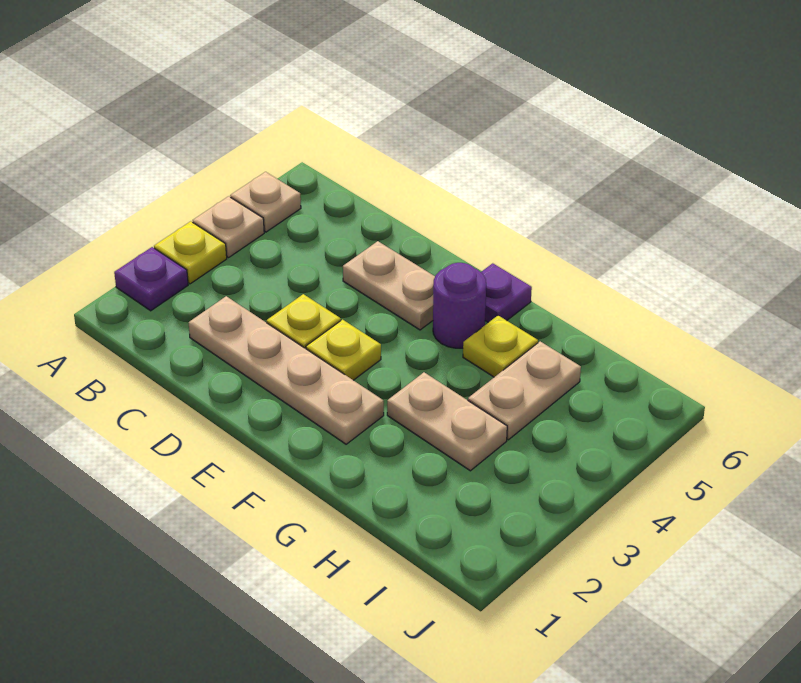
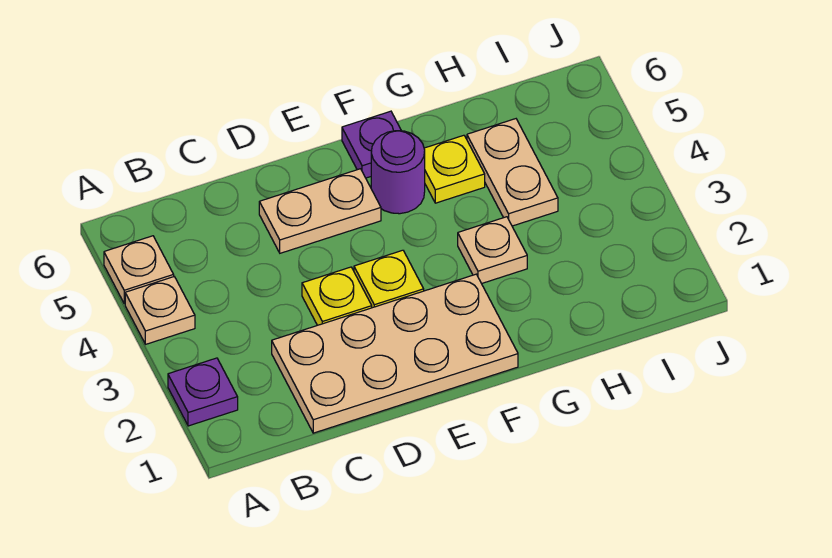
yellow plate A3 level 1 -> none
tan plate C2:F2 level 1 -> tan plate C1:F2 level 1
tan plate G3:H3 level 1 -> tan plate G3 level 1

